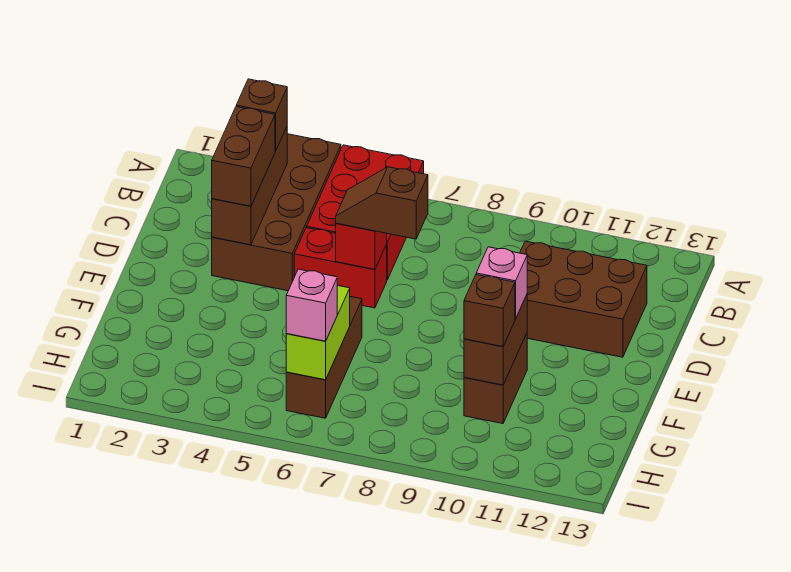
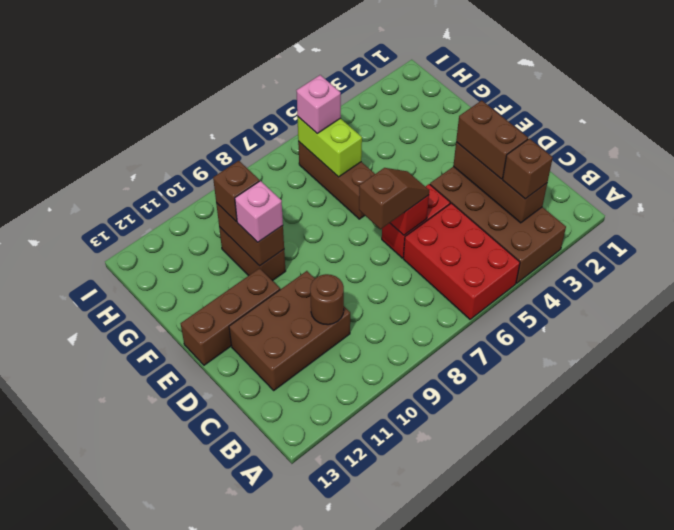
none -> brown round brick C10 level 2
none -> brown brick E11:E13 level 1

